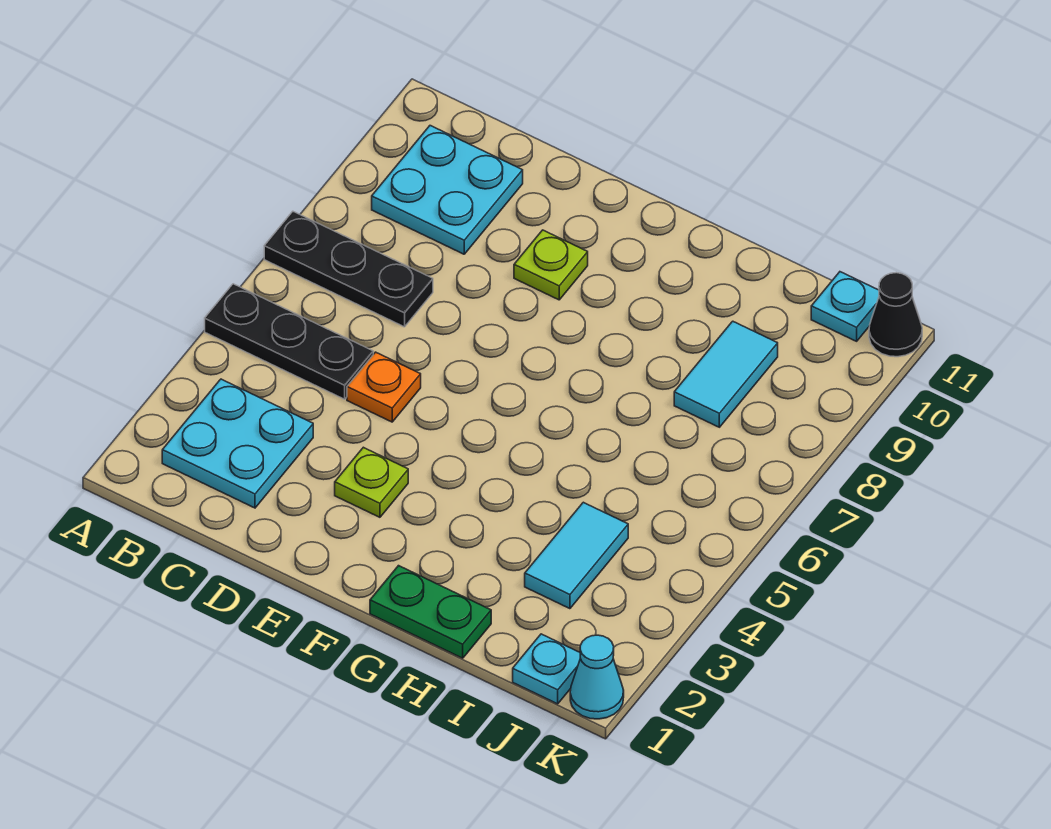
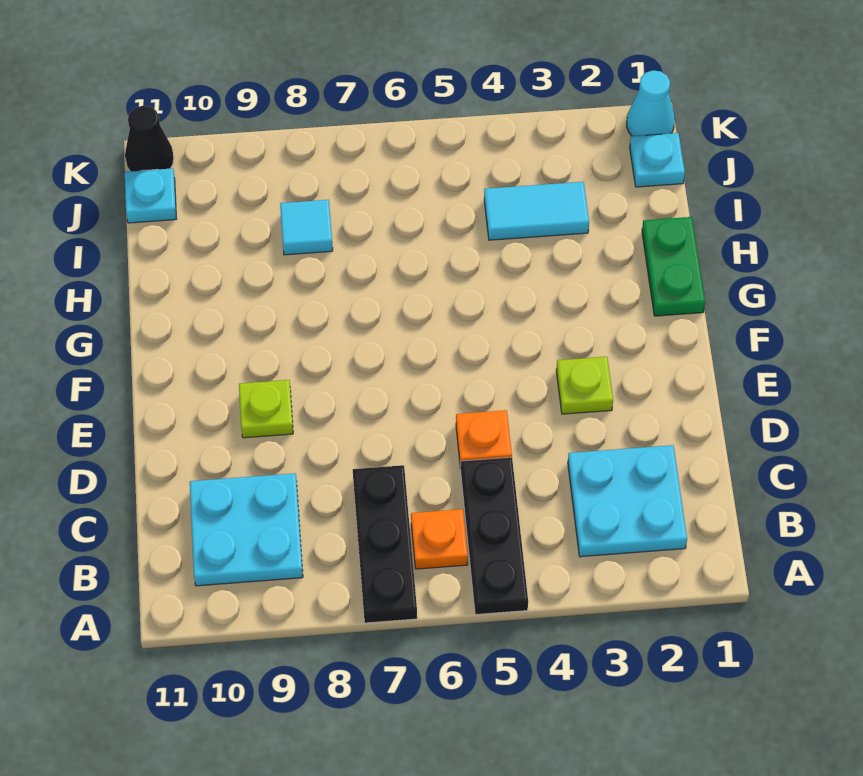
none -> orange plate B6 level 1
cyan tile I8:I9 level 1 -> cyan tile I8 level 1

